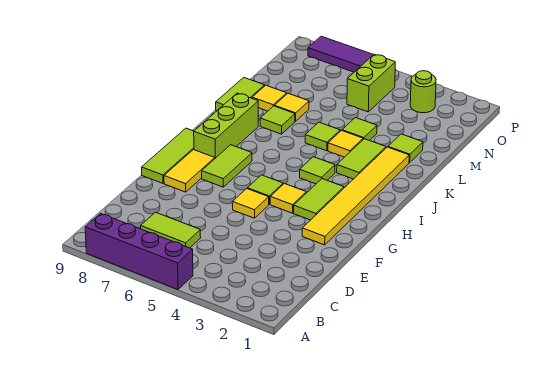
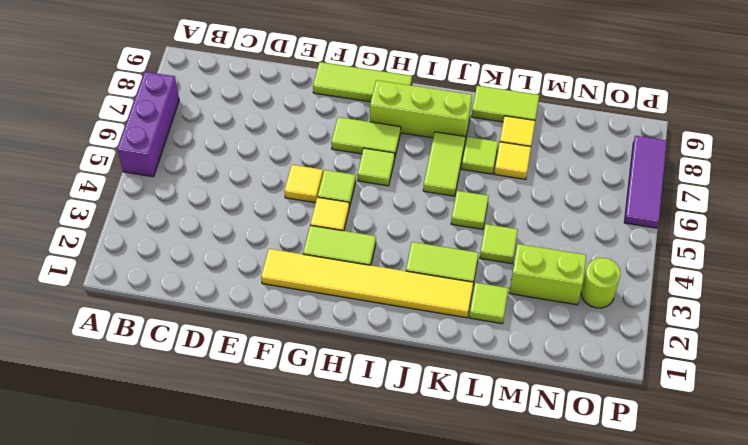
purple brick A5:A8 level 1 -> purple brick A5:A7 level 1
lime tile C6:C7 level 1 -> lime tile J6:J7 level 1
yellow tile F8:G8 level 1 -> none
lime tile I4 level 1 -> lime tile H6 level 1
yellow tile K4 level 1 -> none
lime brick N5:O5 level 1 -> lime brick M3:N3 level 1

